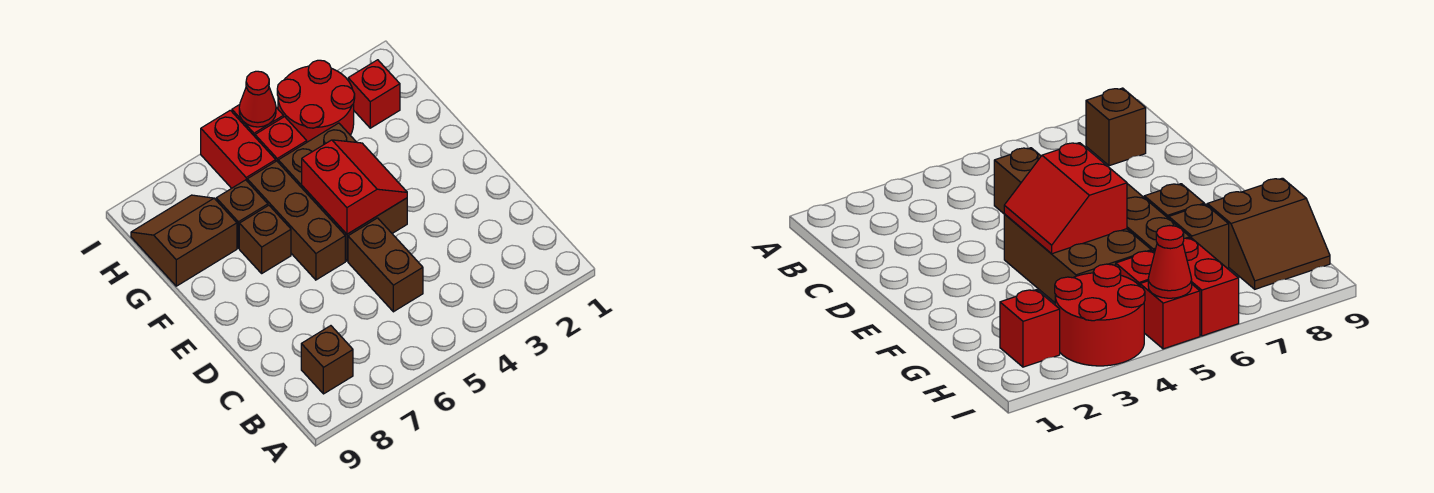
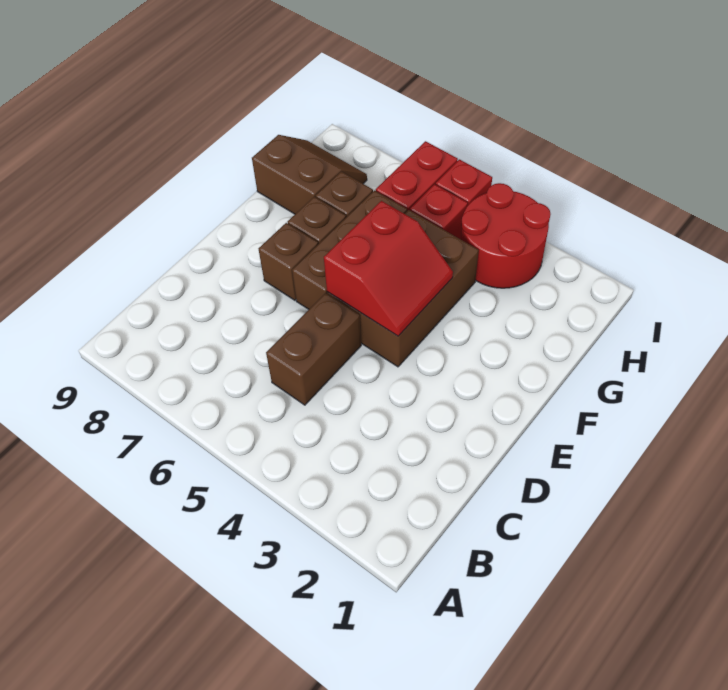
brown brick B8 level 1 -> brown brick E7 level 1
red brick H2 level 1 -> none
red cone I5 level 2 -> none

